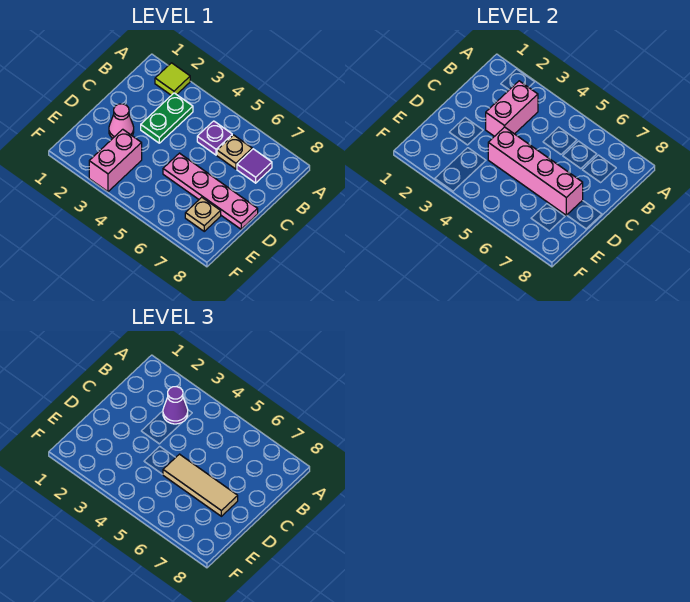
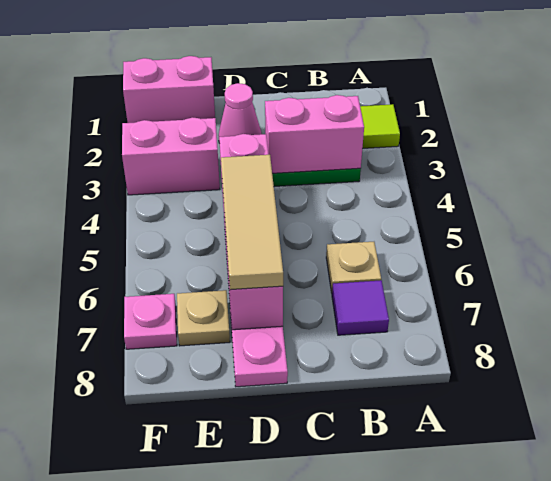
purple cone B3 level 3 -> none
purple plate B5 level 1 -> none
none -> pink brick E1:F1 level 1
none -> pink plate F7 level 1

